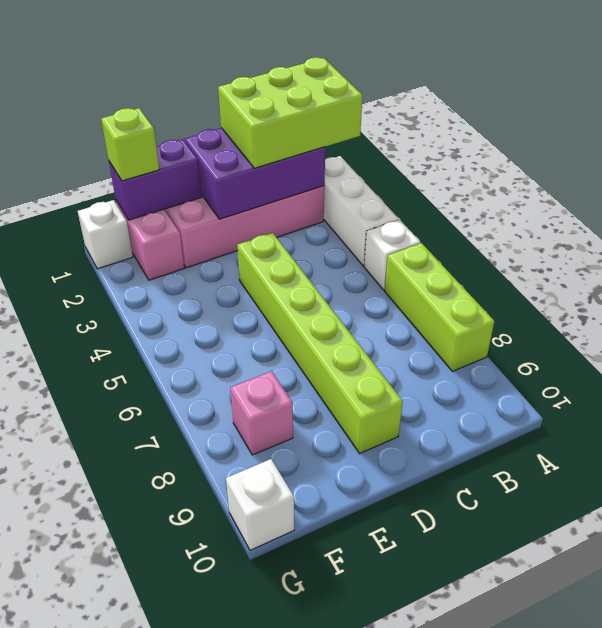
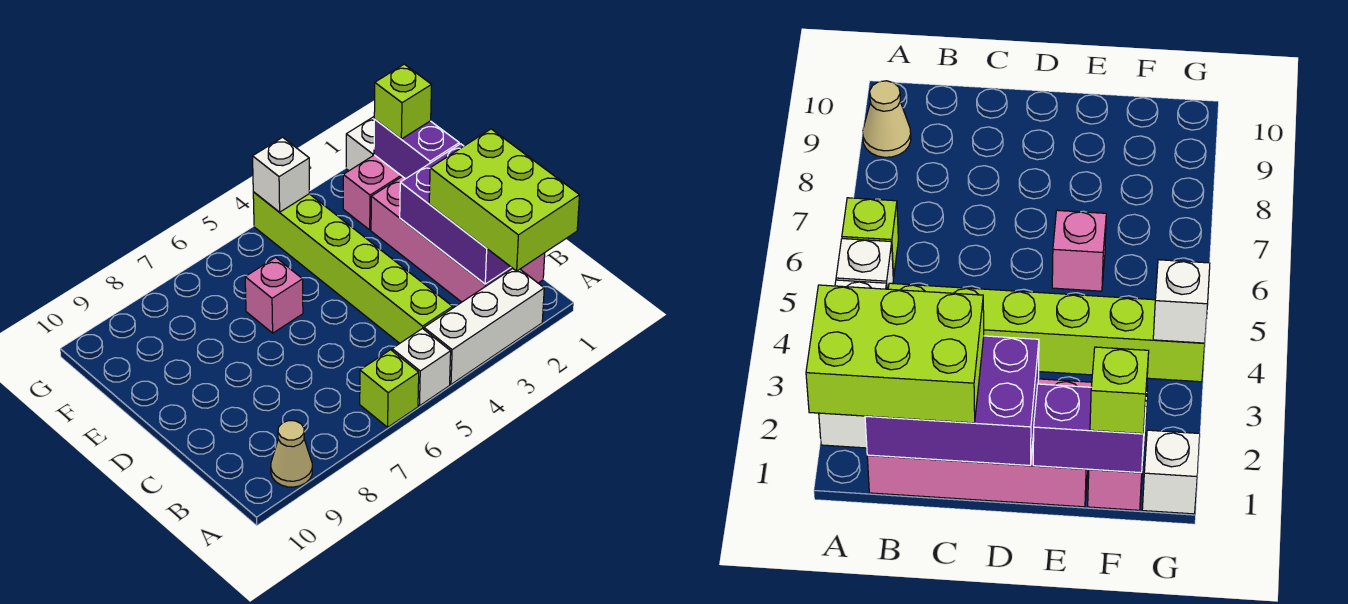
lime brick A6:A8 level 1 -> lime brick A6 level 1
none -> tan cone A9 level 1
lime brick D4:D9 level 1 -> lime brick B4:G4 level 1
pink brick F8 level 1 -> pink brick E6 level 1
white brick G10 level 1 -> white brick G4 level 2

